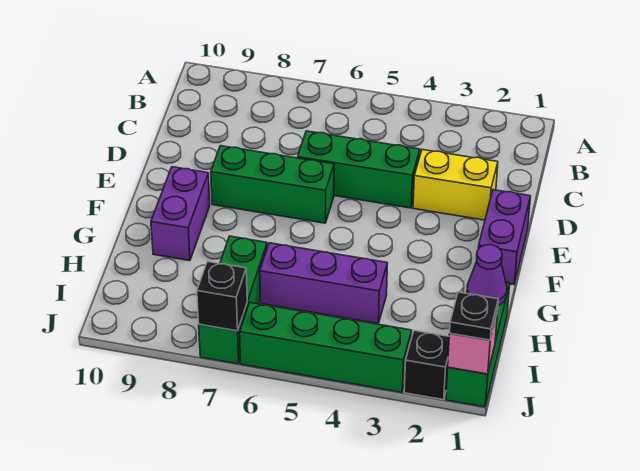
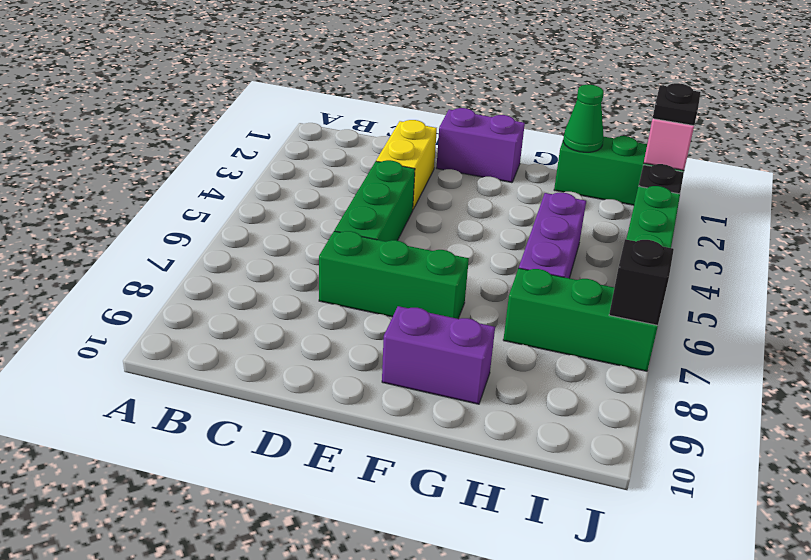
green brick E6:E8 level 1 -> green brick D7:F7 level 1
purple cone H1 level 2 -> green cone H1 level 2

